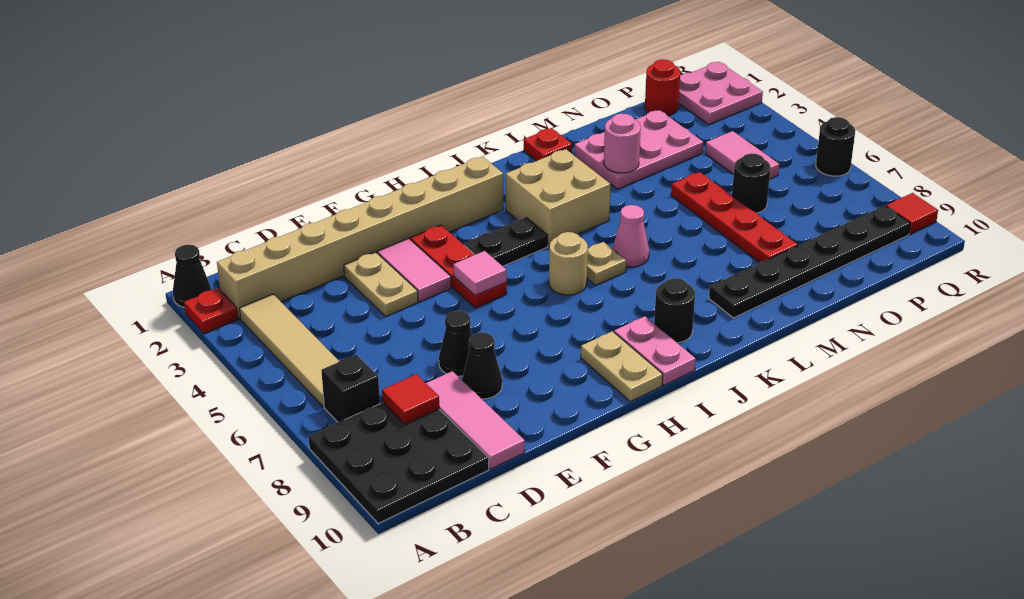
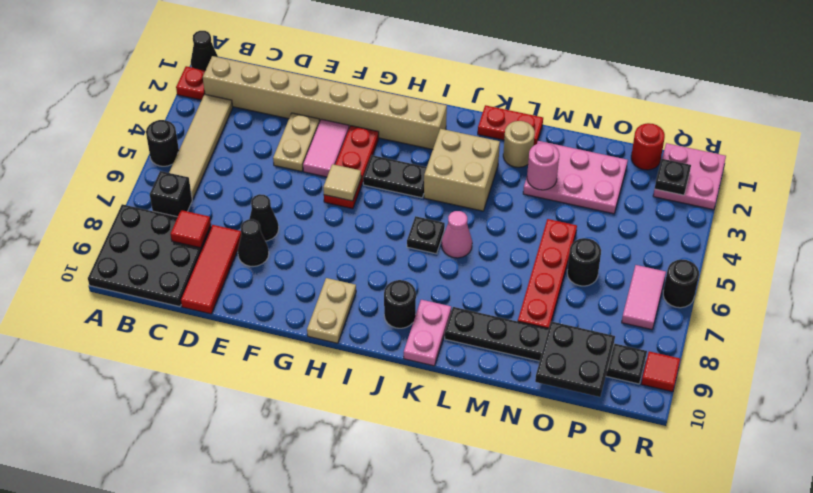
none -> black round brick A5 level 1
pink tile D8:D10 level 1 -> red tile D8:D10 level 1
pink tile G5 level 2 -> tan tile G5 level 2
tan round brick I6 level 1 -> tan round brick L2 level 1
pink plate I9:I10 level 1 -> pink plate K9:K10 level 1
tan plate J6 level 1 -> black plate J6 level 1
red plate L1 level 1 -> red plate K1:L1 level 1
none -> black plate O9:P10 level 2
pink tile P4:P5 level 1 -> pink tile Q6:Q7 level 1
none -> black plate Q2 level 2

